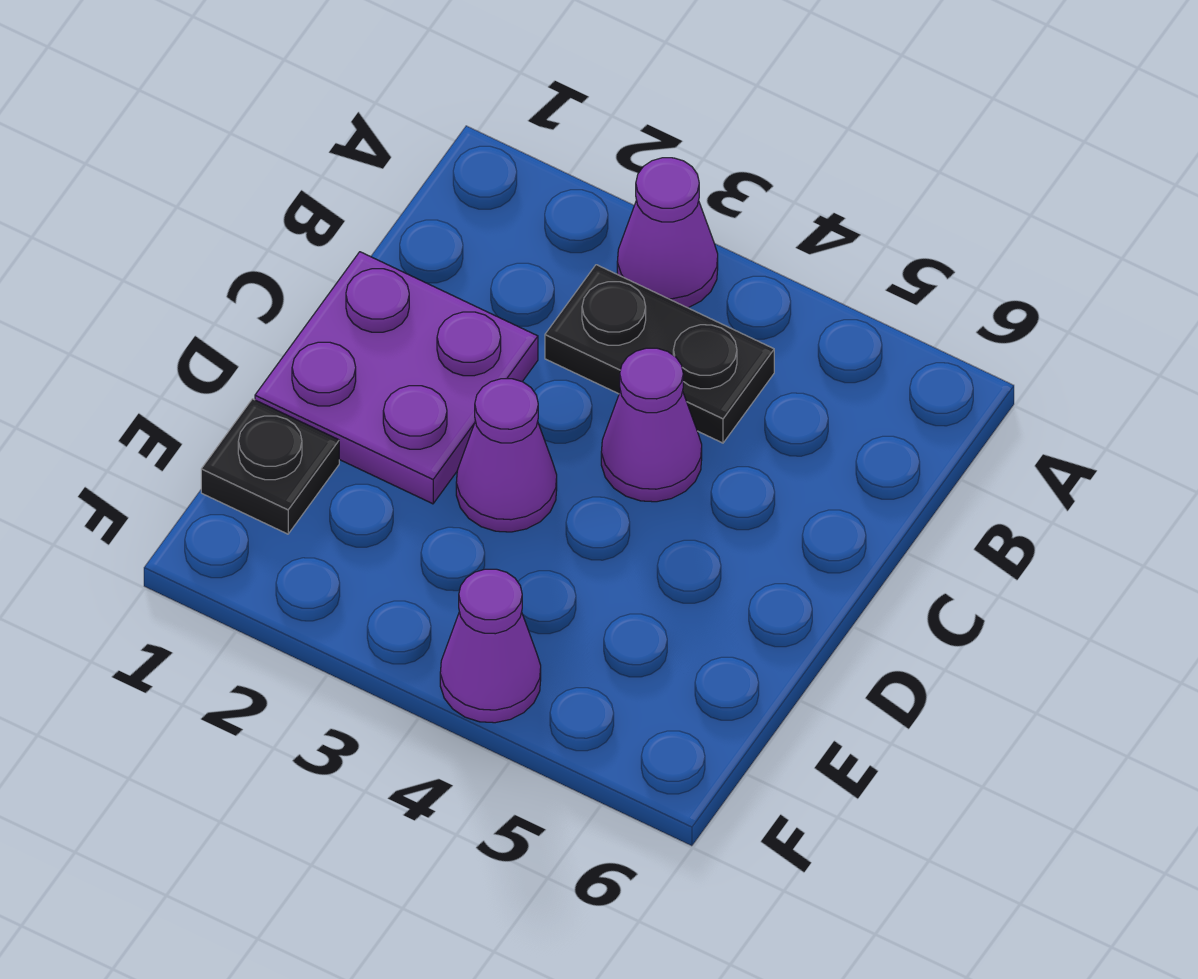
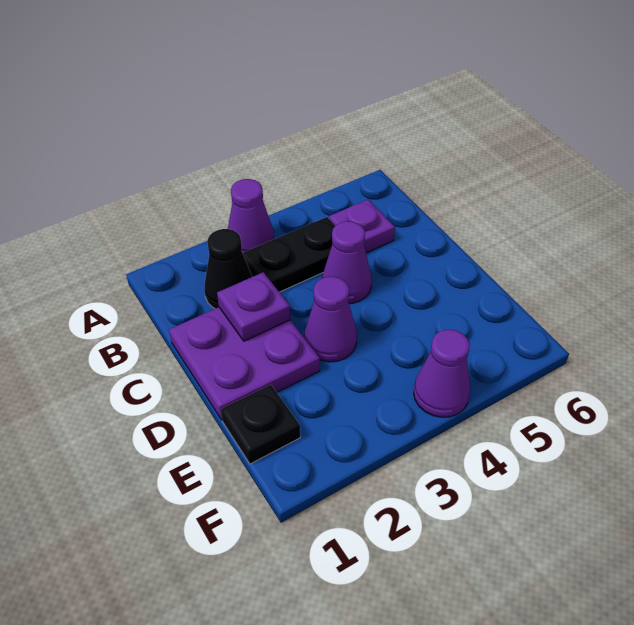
none -> black cone B2 level 1
none -> purple plate B5 level 1
none -> purple plate C2 level 2

